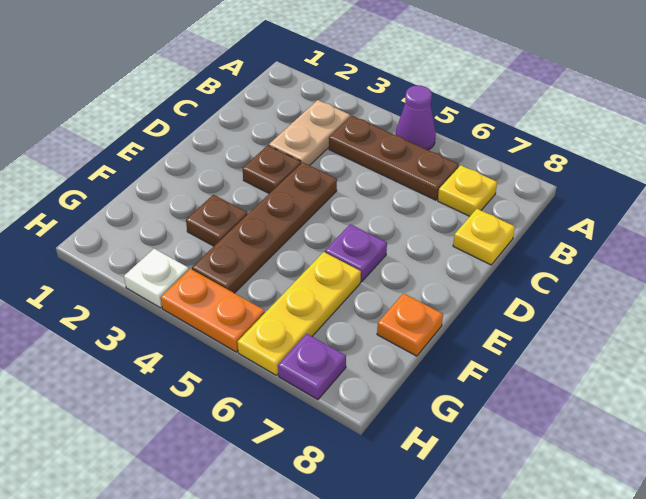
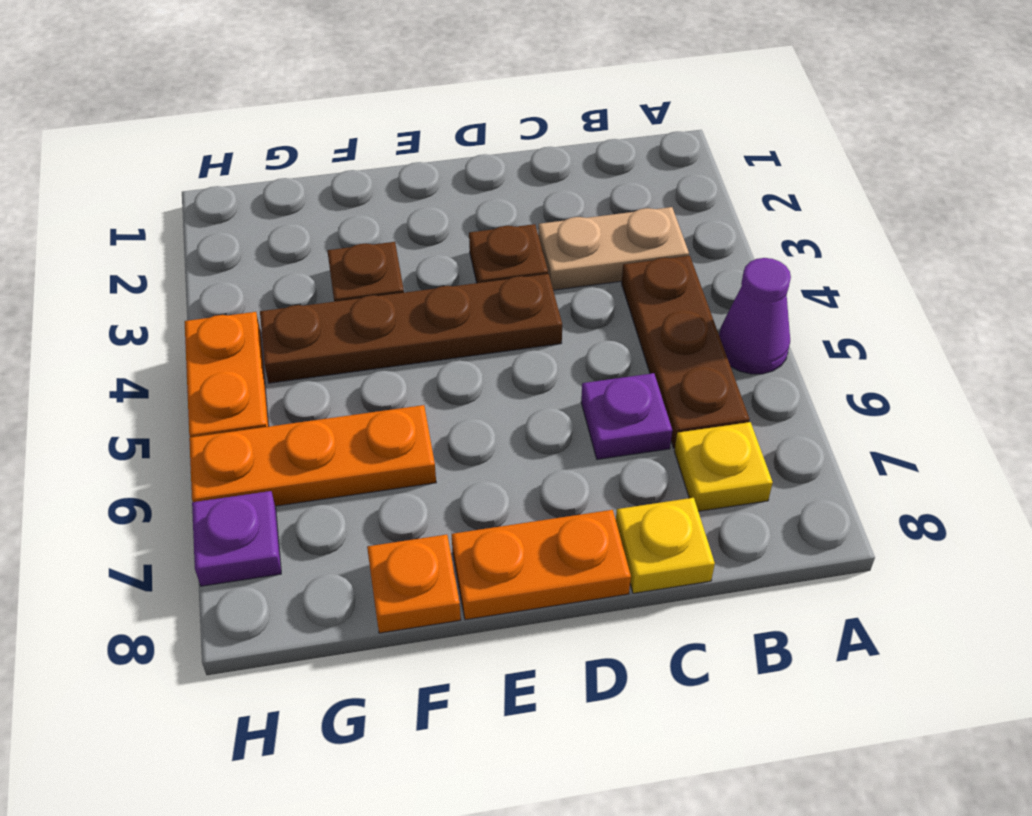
none -> orange plate D8:E8 level 1
purple plate E6 level 1 -> purple plate C6 level 1
yellow plate F6:H6 level 1 -> orange plate F6:H6 level 1
white plate H3 level 1 -> none

